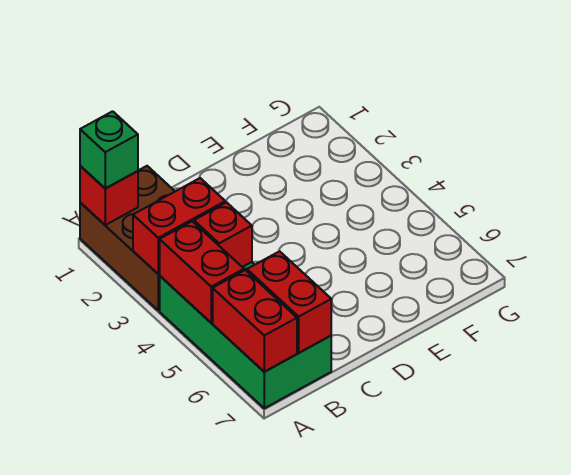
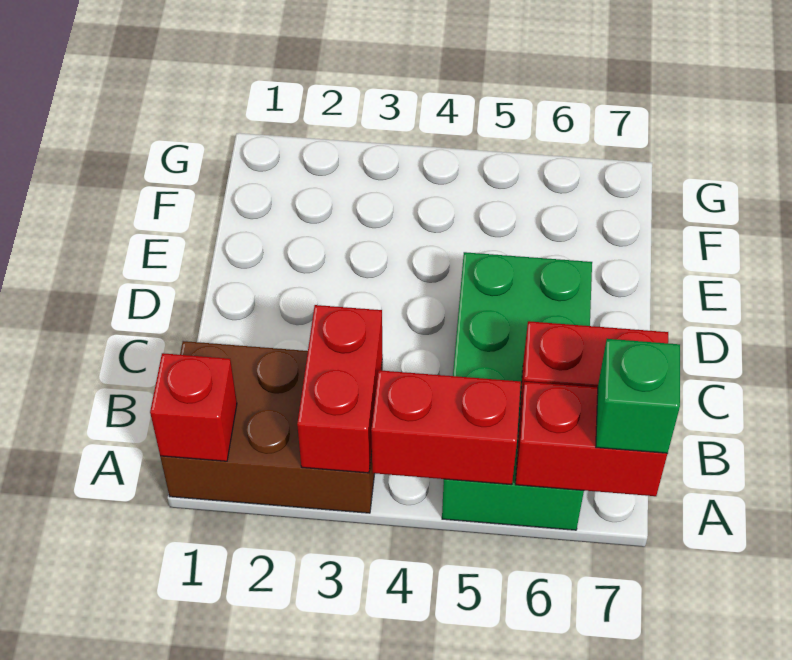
green brick A1 level 3 -> green brick A7 level 3
green brick A4:B7 level 1 -> green brick A5:D6 level 1
red brick B4 level 2 -> none

